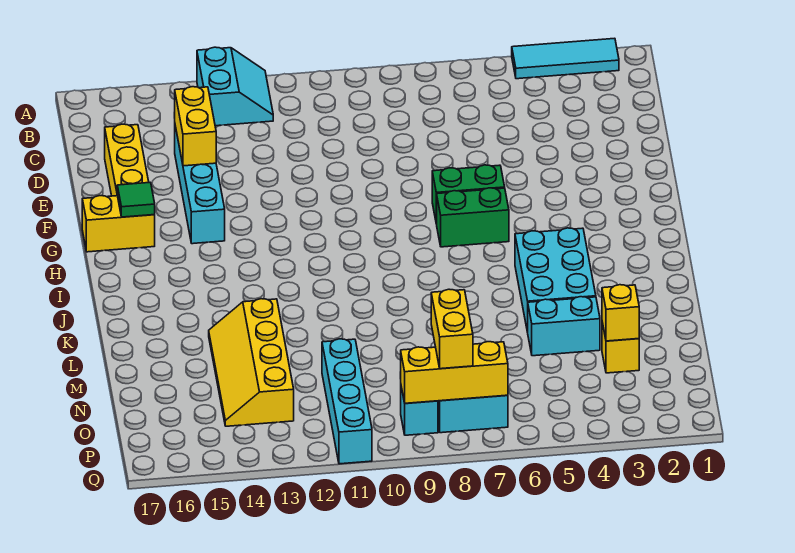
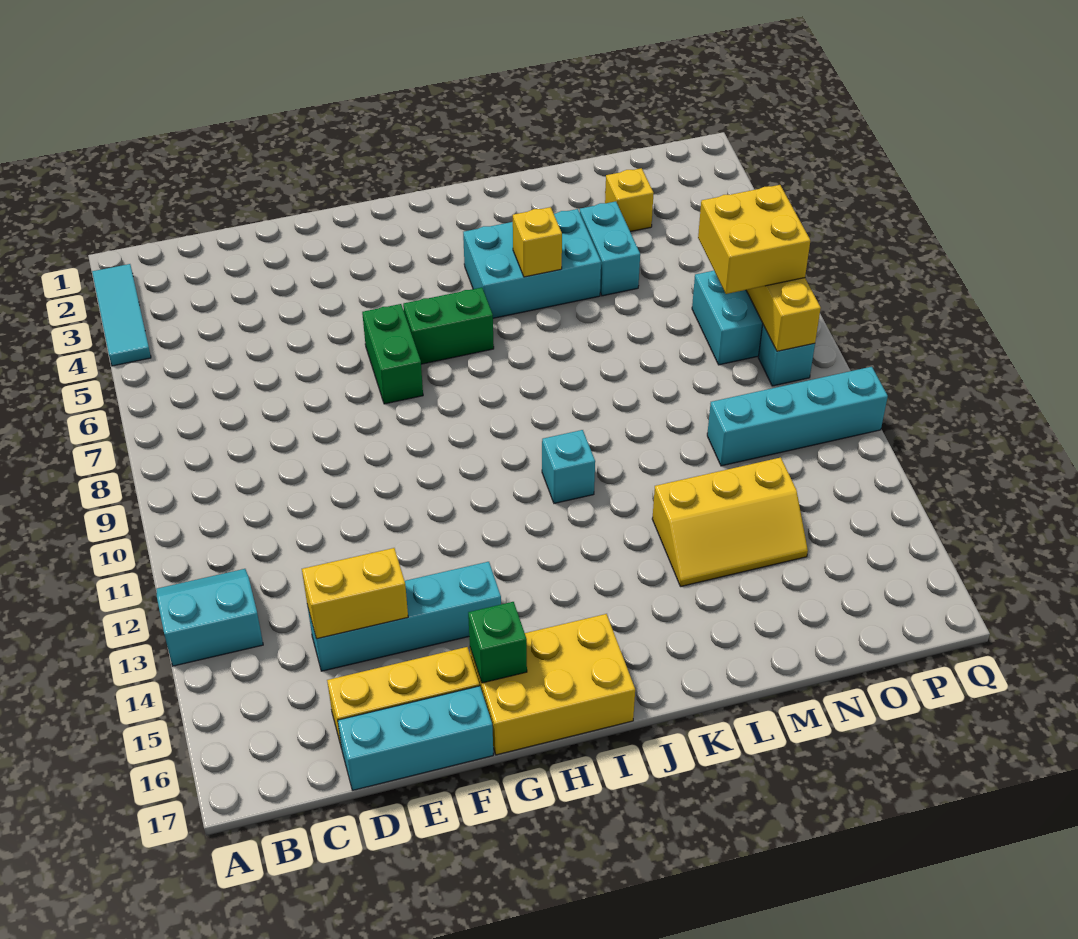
none -> cyan brick D17:F17 level 1
yellow brick G16:G17 level 1 -> yellow brick G16:I17 level 1
green tile G16 level 2 -> green brick G16 level 2
green brick H6:H7 level 1 -> green brick H6:I6 level 1
none -> cyan brick J11 level 1
yellow slope L13:O14 level 1 top 13 -> yellow slope L13:N14 level 1 top 13
yellow brick N3 level 2 -> yellow brick K5 level 2
yellow brick O8:P8 level 3 -> yellow brick O7:P8 level 3

